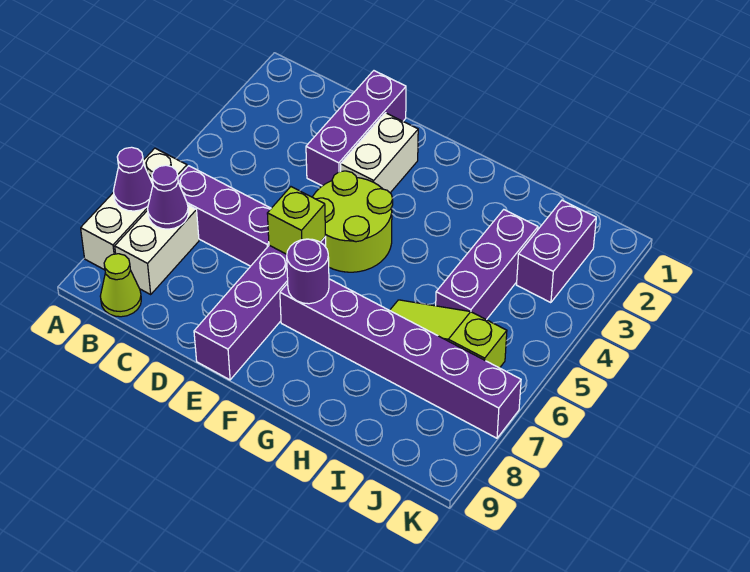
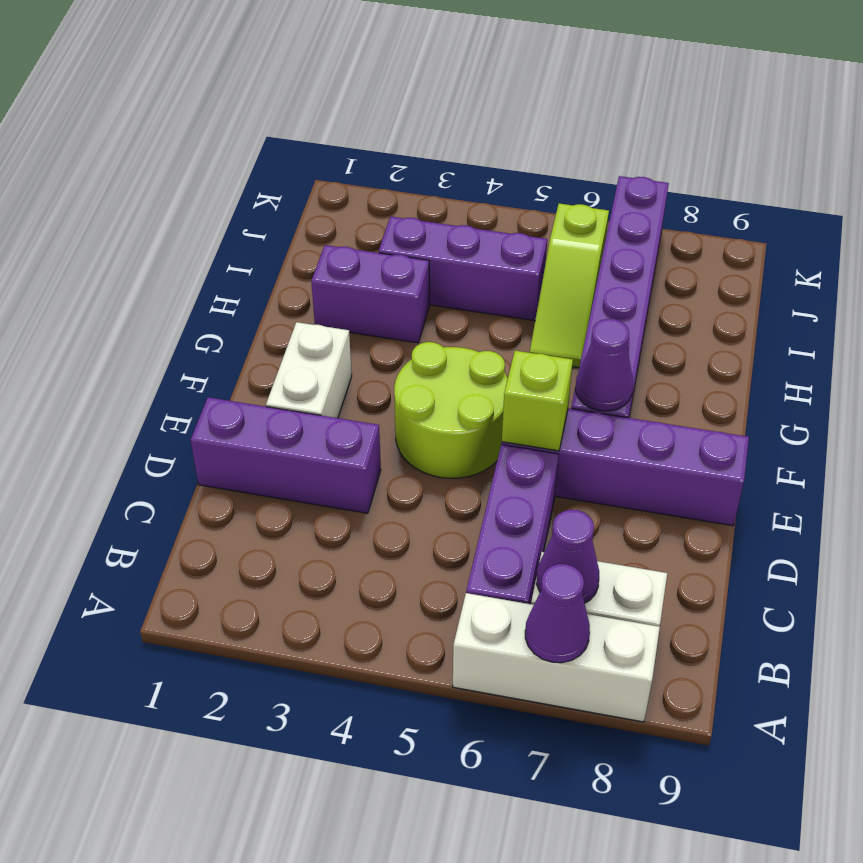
lime cone B9 level 1 -> none
white brick E2:E3 level 1 -> white brick E2:F2 level 1
purple round brick F7 level 2 -> purple cone F7 level 2
purple brick J2:J3 level 1 -> purple brick H2:H3 level 1

